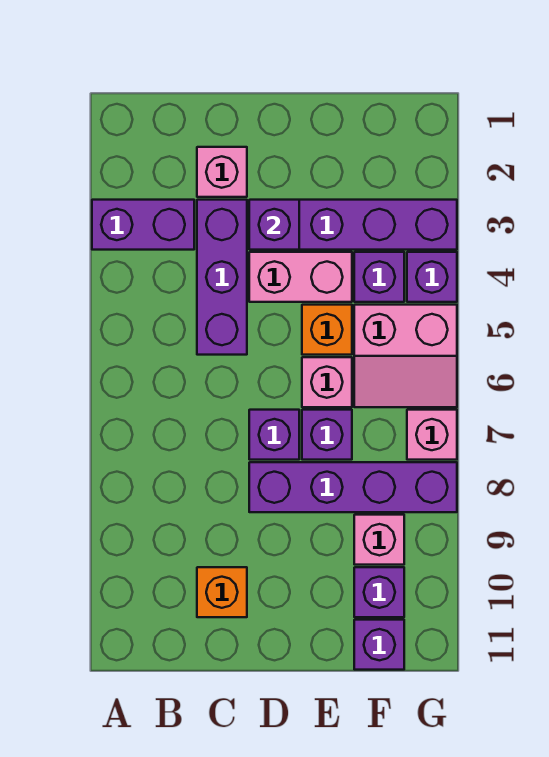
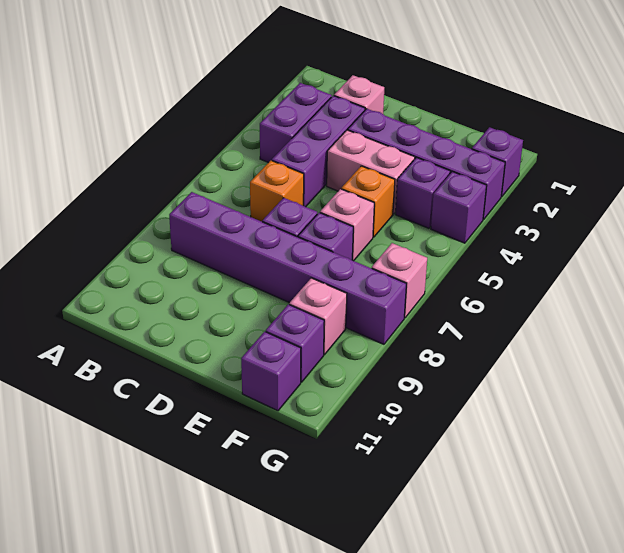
purple brick A3:B3 level 1 -> purple brick B3:B4 level 1
orange brick C10 level 1 -> orange brick C6 level 1
purple brick D3 level 2 -> purple brick G2 level 1
purple brick D8:G8 level 1 -> purple brick B8:G8 level 1
pink slope F5:G6 level 1 top 5 -> none

